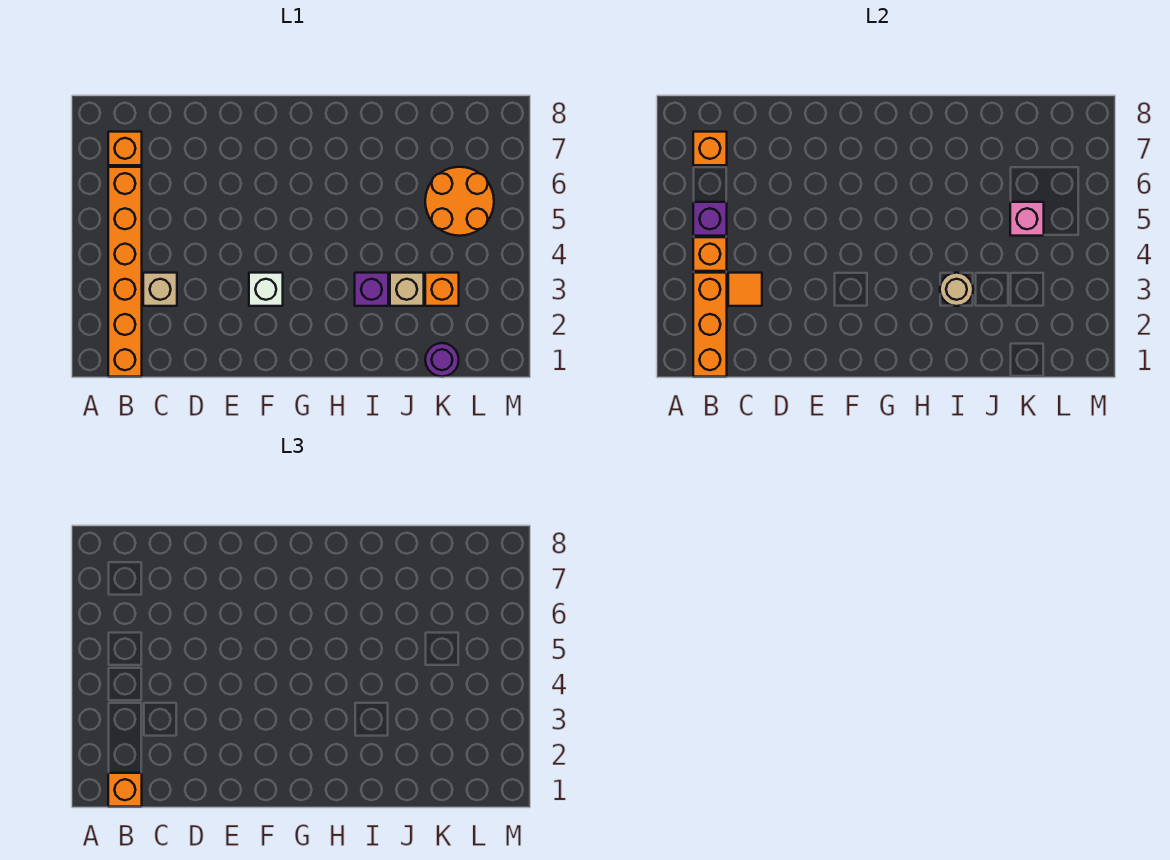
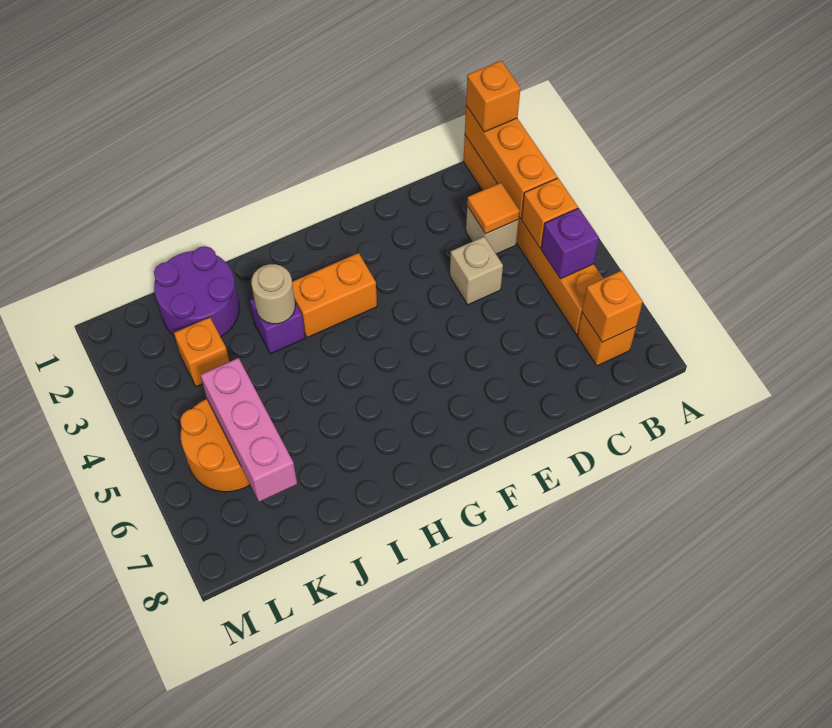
white brick F3 level 1 -> none
none -> orange brick G3:H3 level 1
tan brick J3 level 1 -> tan brick D4 level 1
purple round brick K1 level 1 -> purple round brick J1:K2 level 1
pink brick K5 level 2 -> pink brick K5:K7 level 2

